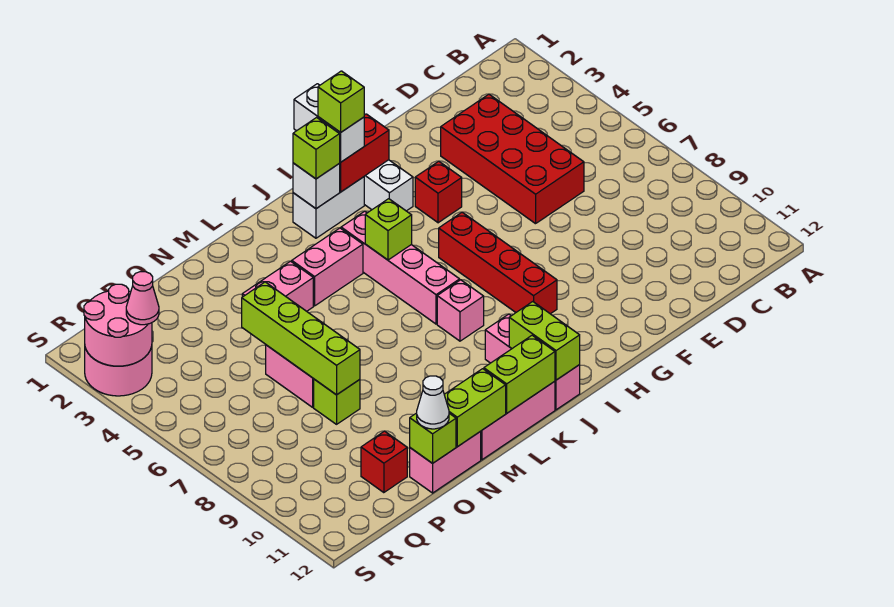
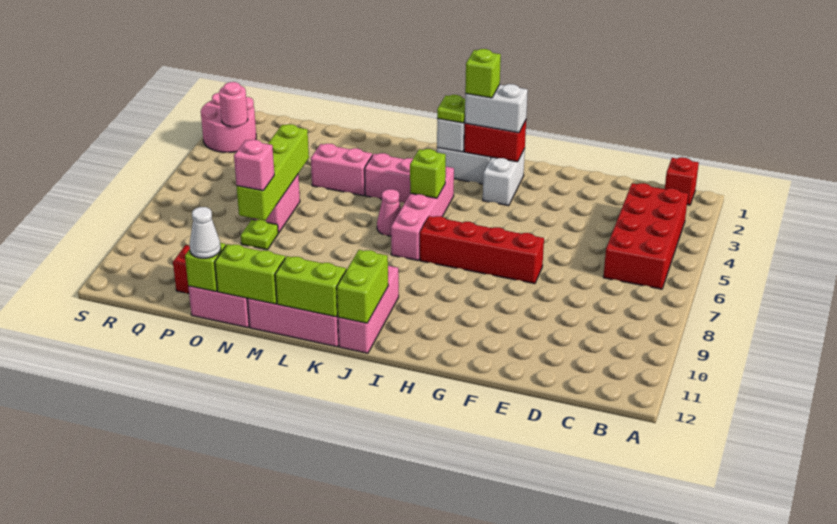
red brick D3:E6 level 1 -> red brick B3:C6 level 1
red brick G4 level 1 -> red brick B1 level 1
red brick H6:H9 level 1 -> red brick F7:I7 level 1
white brick I1:I2 level 3 -> white brick H2:I2 level 3
lime brick J2 level 3 -> lime plate J2 level 3
pink brick J8 level 1 -> pink brick O8 level 3
lime brick O8 level 1 -> lime plate O8 level 1
pink round brick R2:S3 level 2 -> pink round brick R3 level 2
pink cone R3 level 3 -> pink cone K6 level 1

